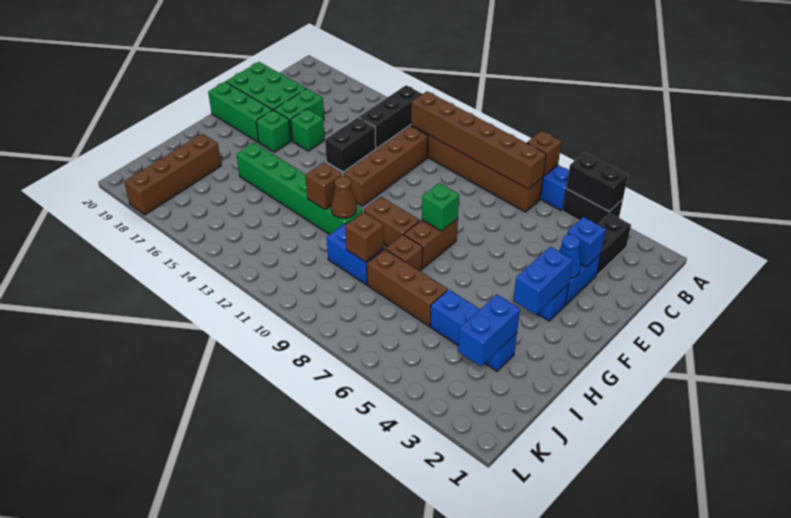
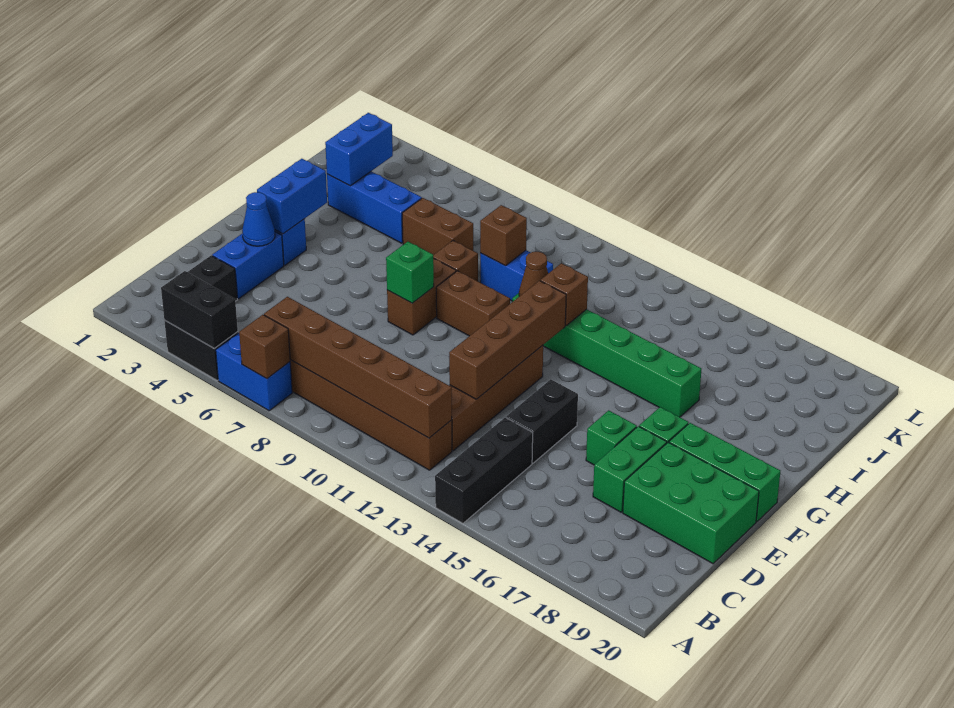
blue brick D3 level 2 -> none
brown brick I6:I8 level 1 -> brown brick I6:I7 level 1
brown brick I18:L18 level 1 -> brown brick D12:G12 level 2

